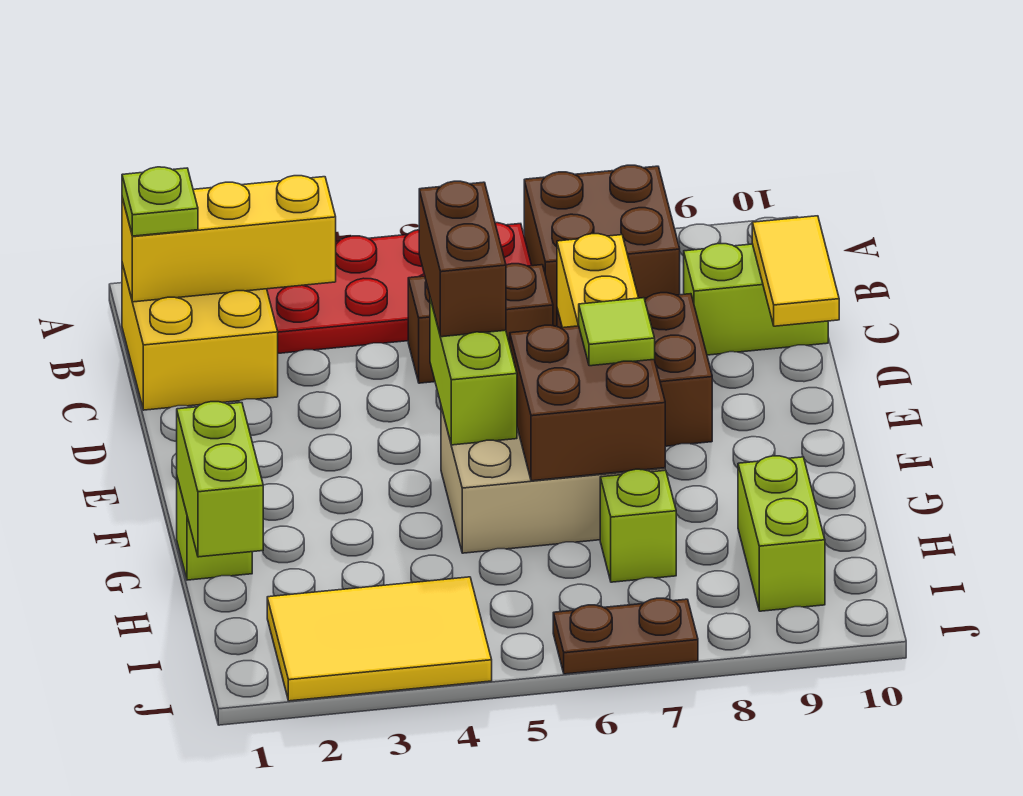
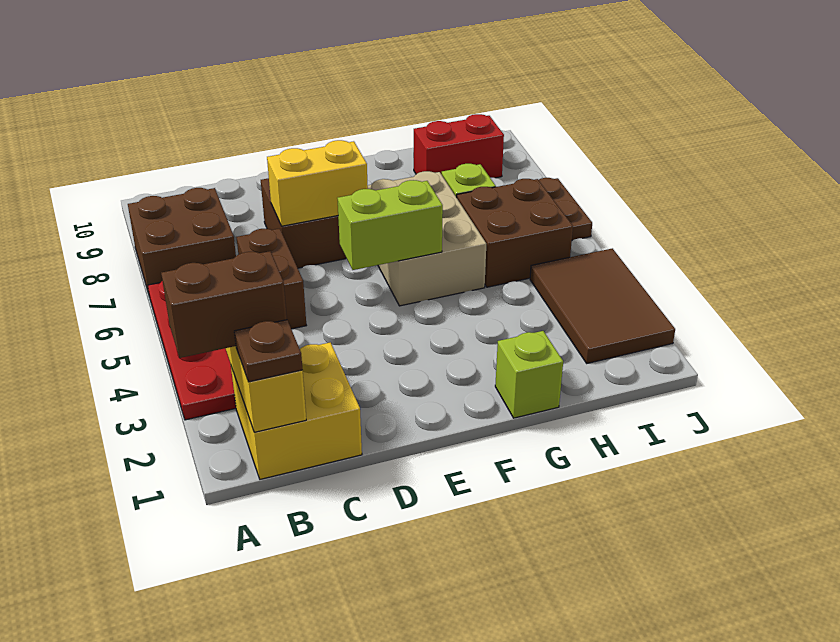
lime plate B1 level 3 -> brown plate B1 level 3
lime brick C9:C10 level 1 -> none
yellow tile C10:D10 level 2 -> none
brown brick D5:E5 level 3 -> brown brick A2:B2 level 3
brown brick F6:G7 level 2 -> brown brick H5:I6 level 1
lime tile F7 level 3 -> none
lime brick G1:H1 level 2 -> none
lime brick H9:I9 level 1 -> red brick H9:I9 level 1
yellow tile I2:J4 level 1 -> brown tile I2:J4 level 1

